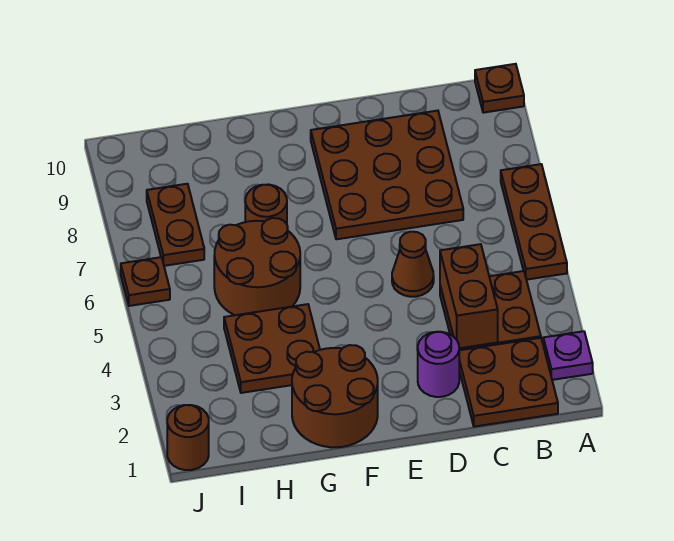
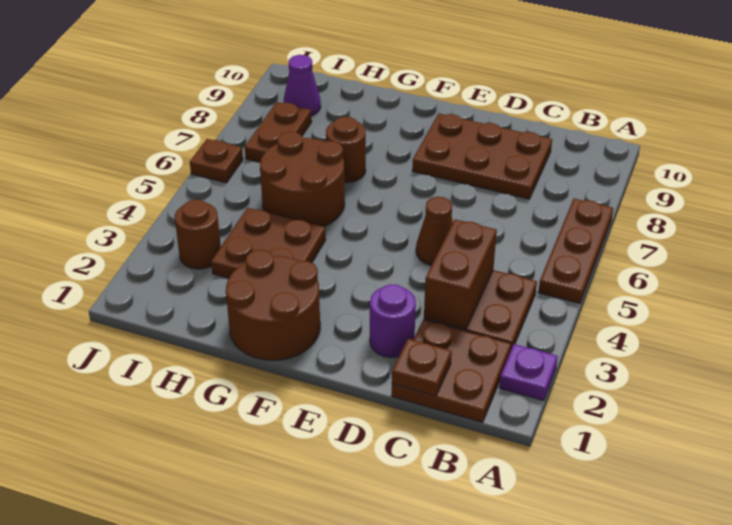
brown plate A10 level 1 -> brown plate C1 level 2
brown plate C7:E9 level 1 -> brown plate C8:E9 level 1
none -> purple cone I9 level 1
brown round brick J1 level 1 -> brown round brick I3 level 1

